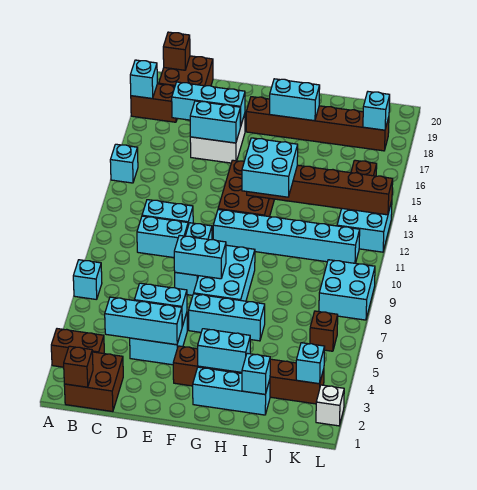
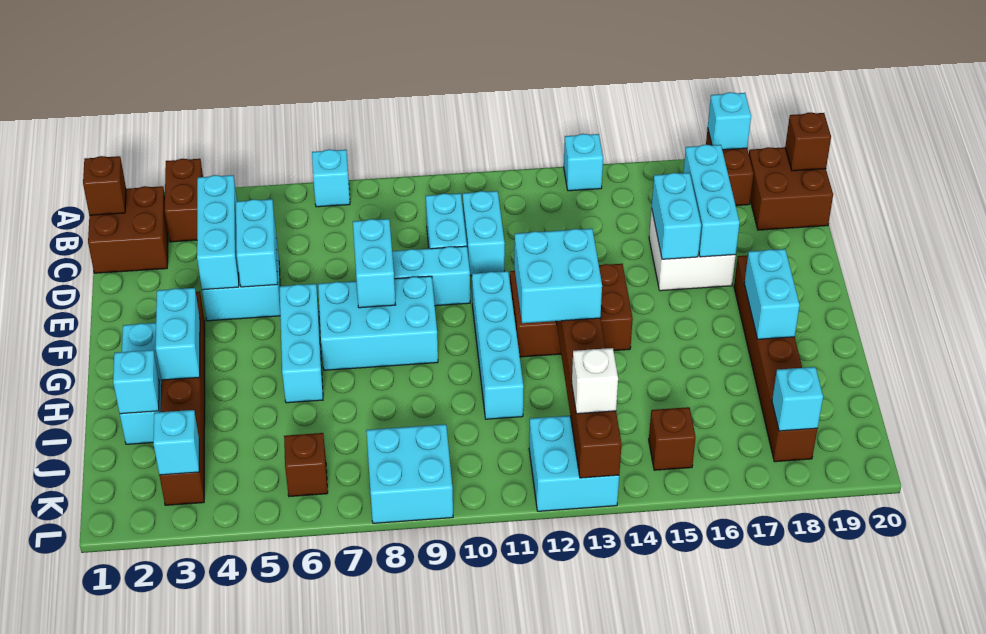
cyan brick F11:K11 level 1 -> cyan brick F11:I11 level 1
white brick L2 level 1 -> white brick K13 level 3

